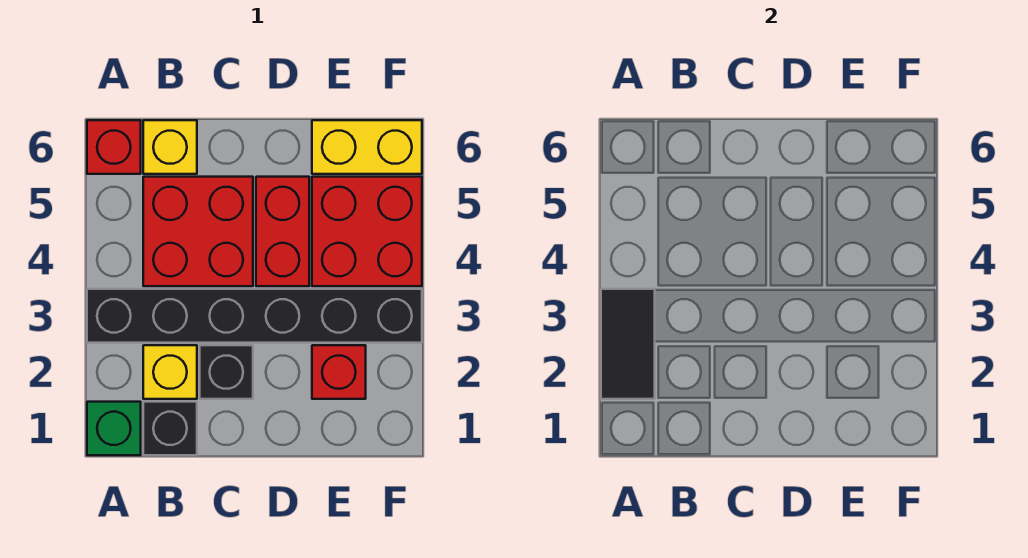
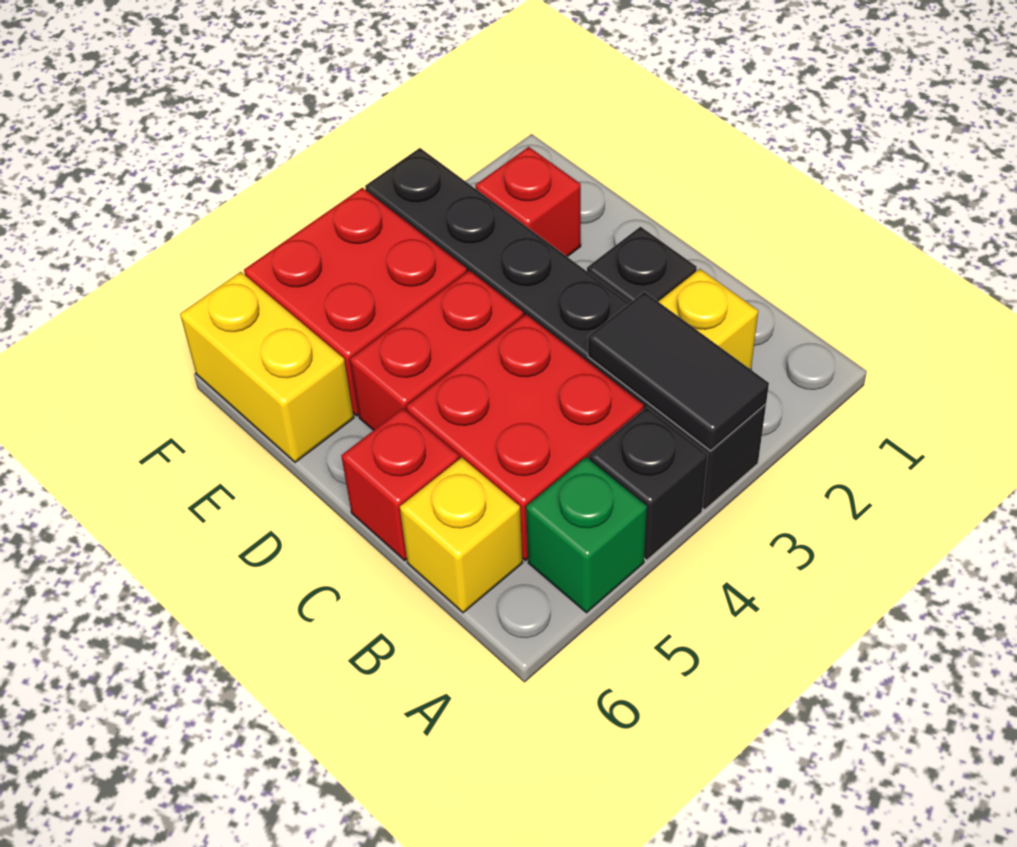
green brick A1 level 1 -> green brick A5 level 1
black tile A2:A3 level 2 -> black tile A3:B3 level 2
red brick A6 level 1 -> red brick C6 level 1
black brick B1 level 1 -> black brick A4 level 1

